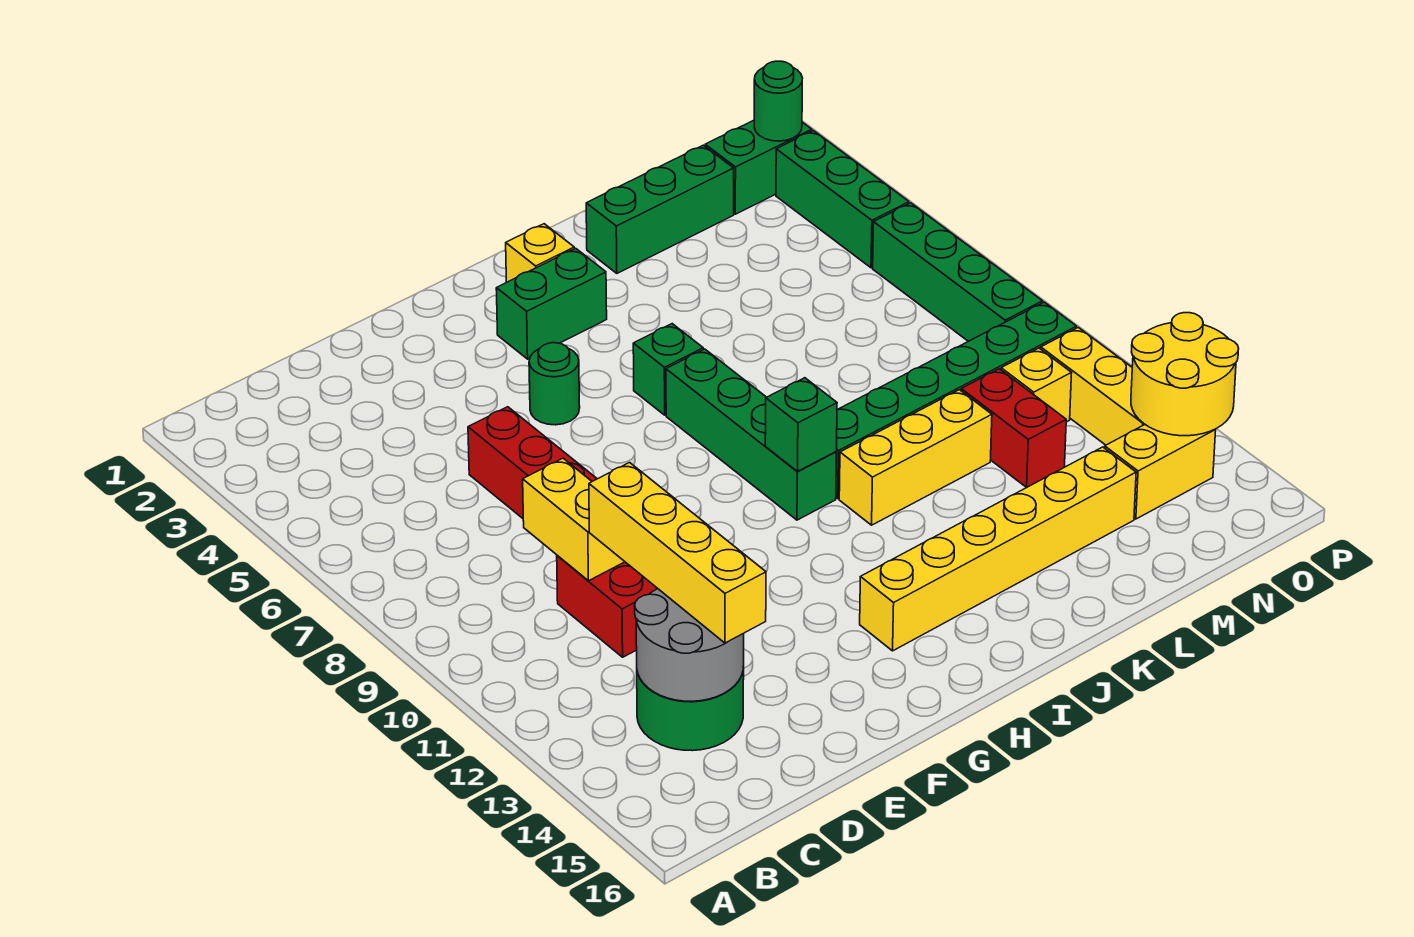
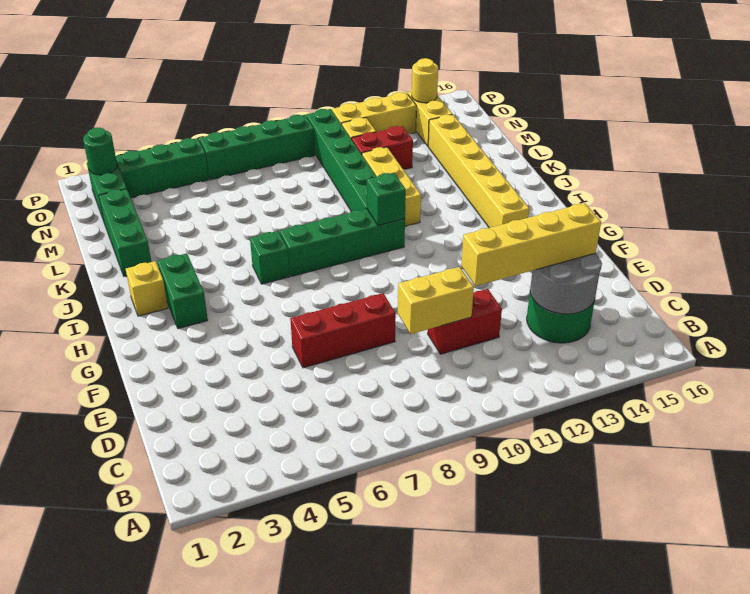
green round brick G5 level 1 -> none
yellow round brick O13:P14 level 2 -> yellow round brick O14 level 2

